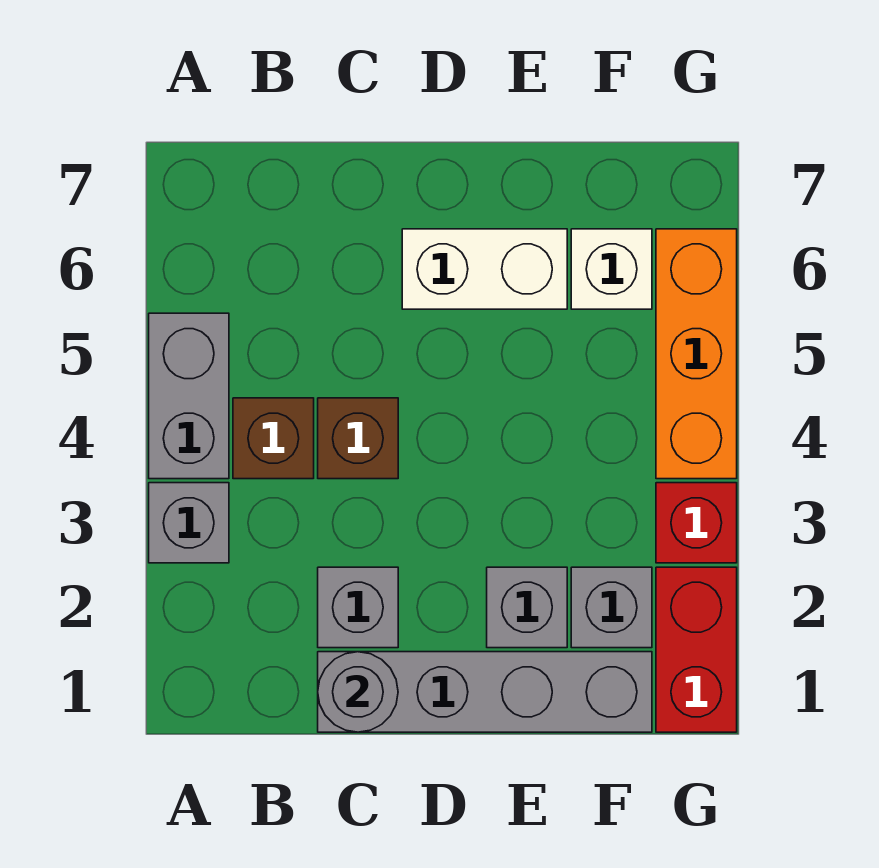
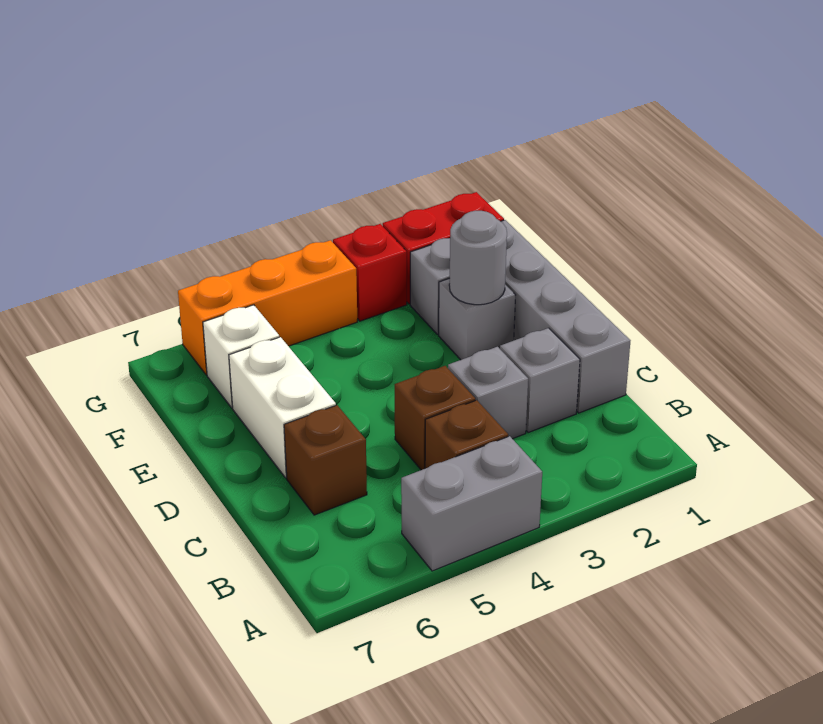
grey brick A3 level 1 -> grey brick C3 level 1
grey round brick C1 level 2 -> grey round brick E2 level 2
none -> brown brick C6 level 1

